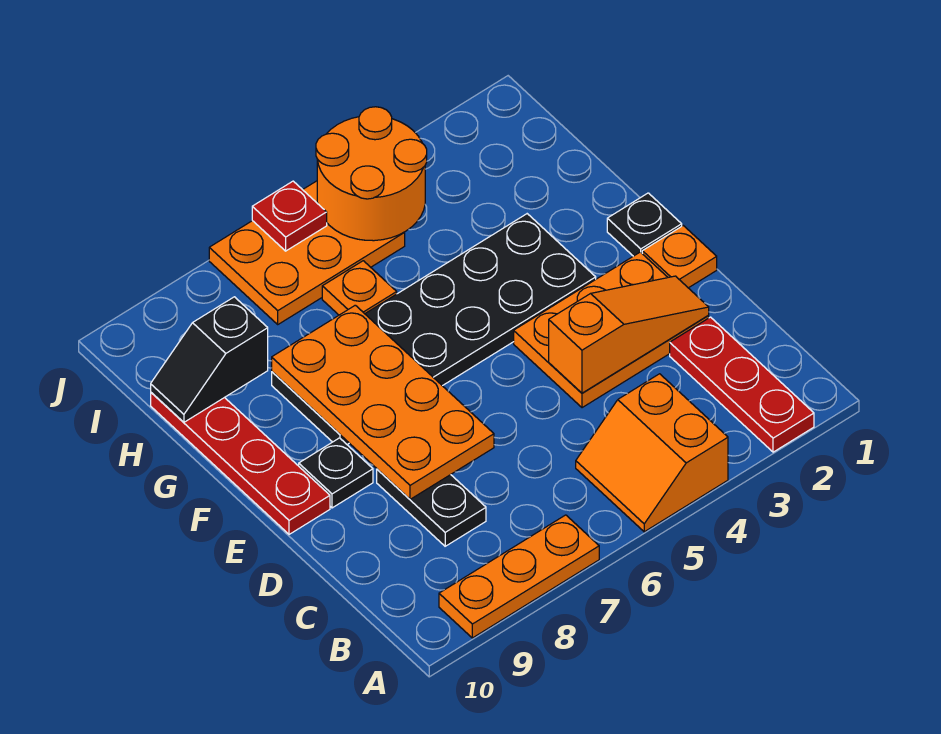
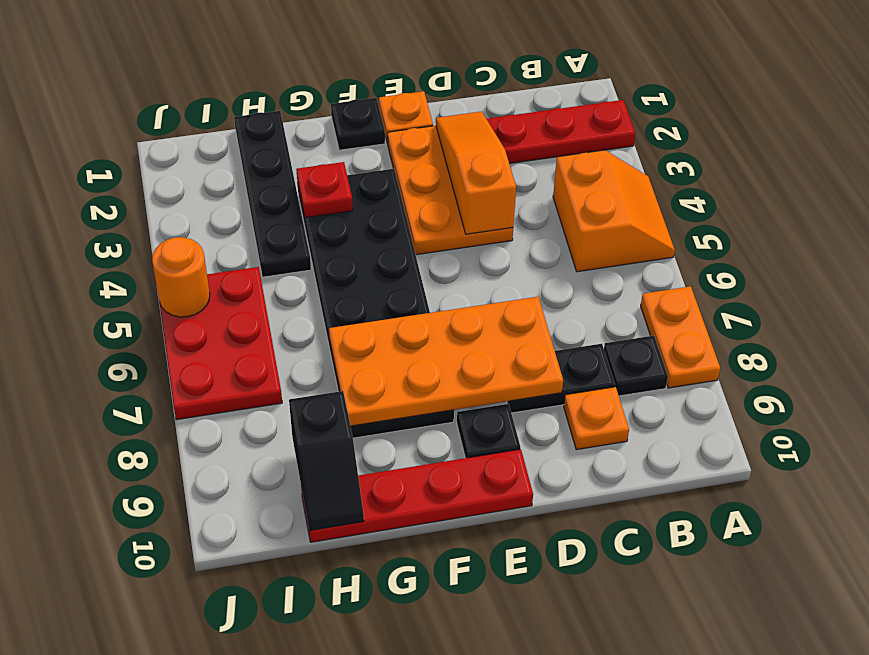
orange slope A4:B5 level 1 top 4 -> orange slope A4:B5 level 1 top B
orange plate A7:A9 level 1 -> orange plate A7:A8 level 1
none -> black plate B8 level 1
none -> black plate H1:H4 level 1
orange plate H6 level 1 -> orange plate C9 level 1
orange round brick I4:J5 level 2 -> orange round brick J5 level 2
orange plate I5:J7 level 1 -> red plate I5:J7 level 1
red plate J6 level 2 -> red plate G3 level 2

